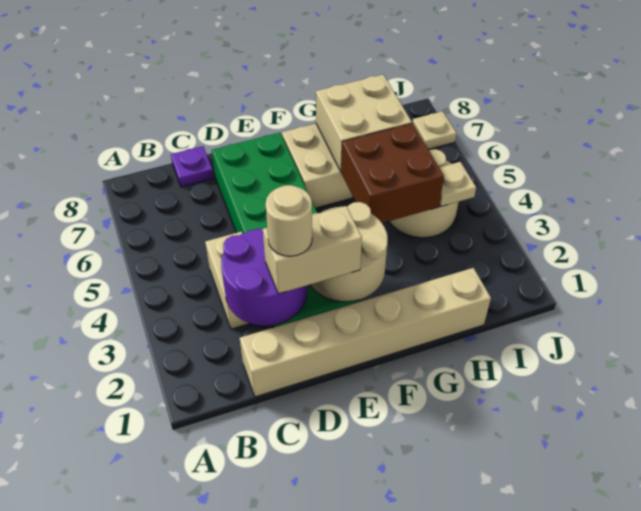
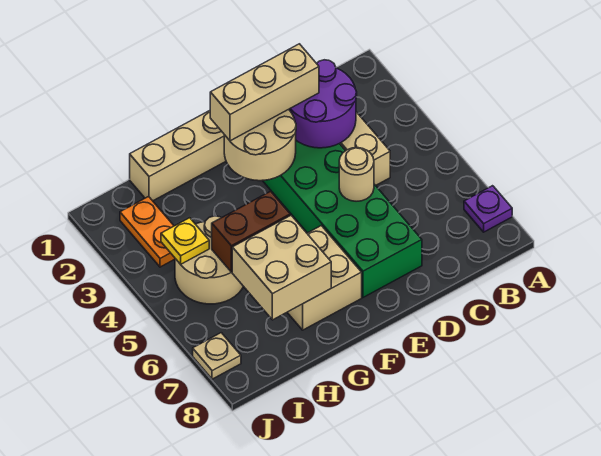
purple plate C8 level 1 -> purple plate A7 level 1
tan brick D2:E2 level 3 -> tan brick D2:F2 level 3
tan round brick D2 level 4 -> tan round brick D5 level 2
brown brick G4:H5 level 2 -> brown brick G5:H5 level 2
none -> orange plate I2:I3 level 1
tan plate I4 level 2 -> yellow plate I4 level 2

